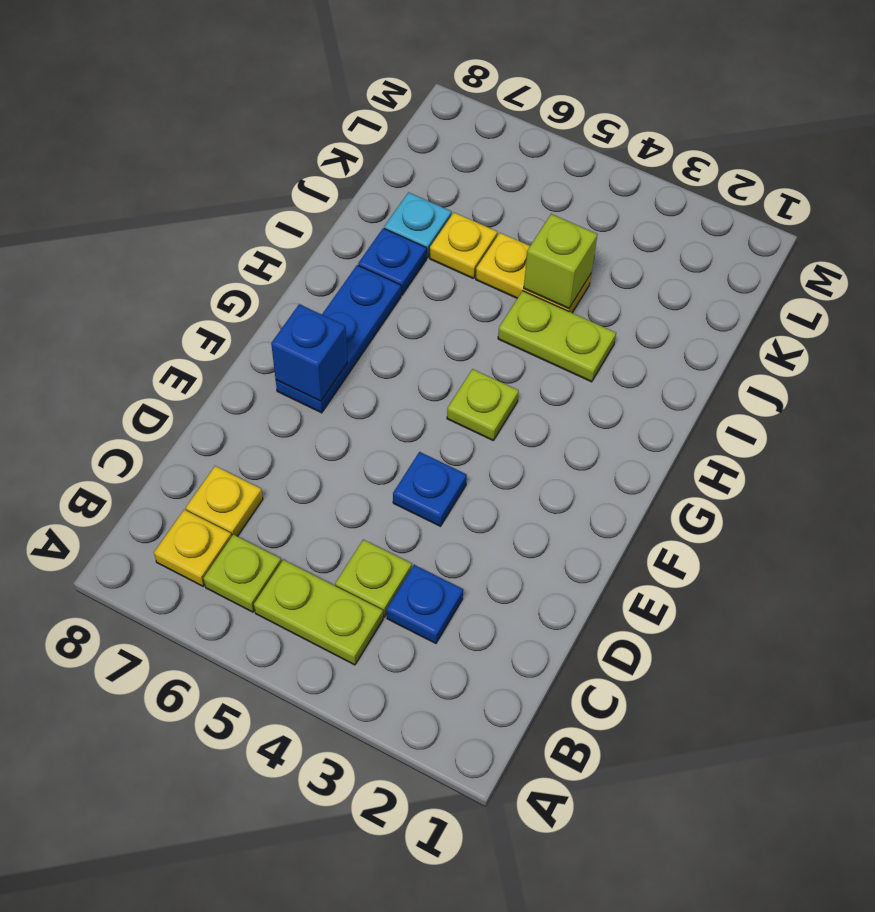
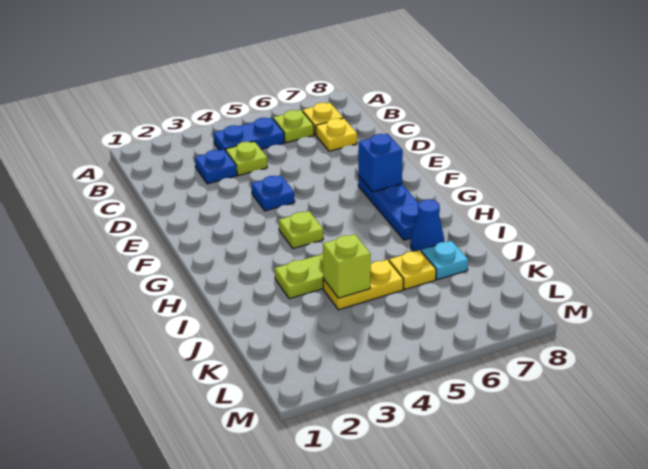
lime plate B4:B5 level 1 -> blue plate B4:B5 level 1
blue plate I7 level 1 -> blue cone I7 level 1

